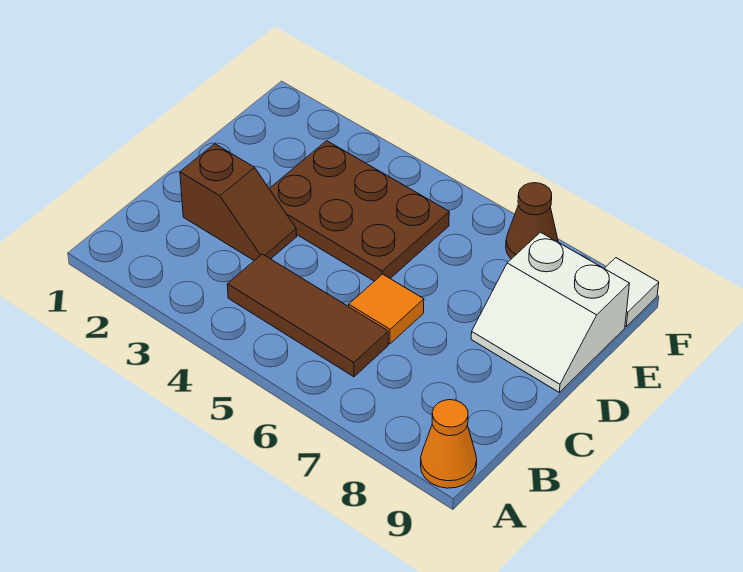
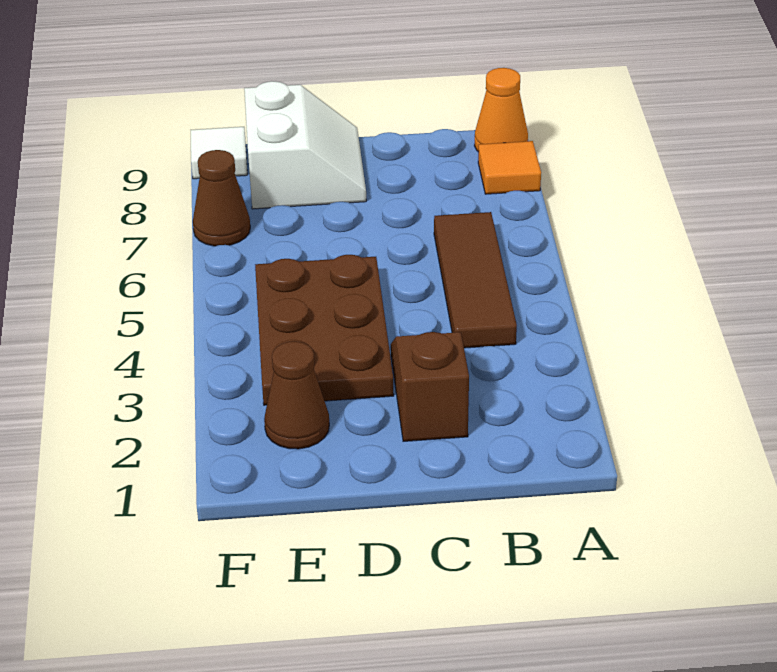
orange tile C6 level 1 -> orange tile A8 level 1
none -> brown cone E2 level 1

